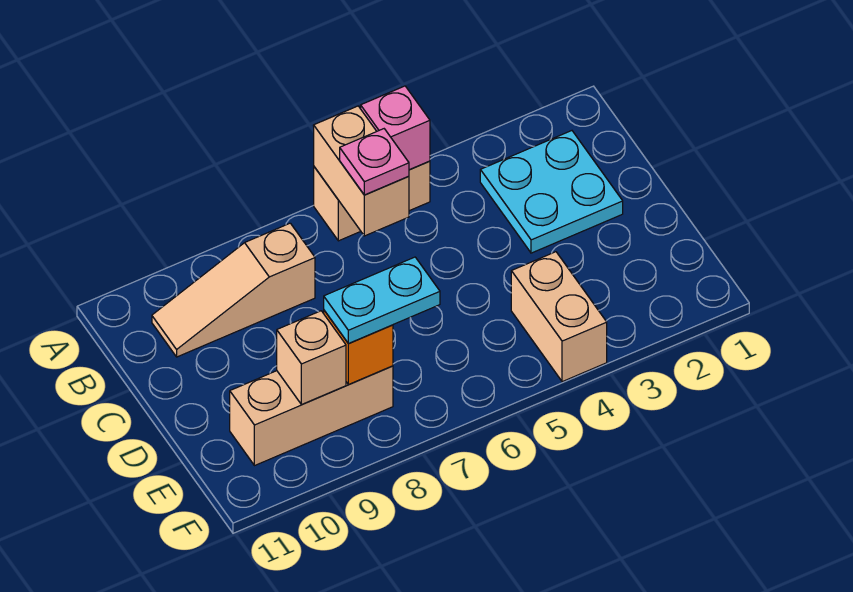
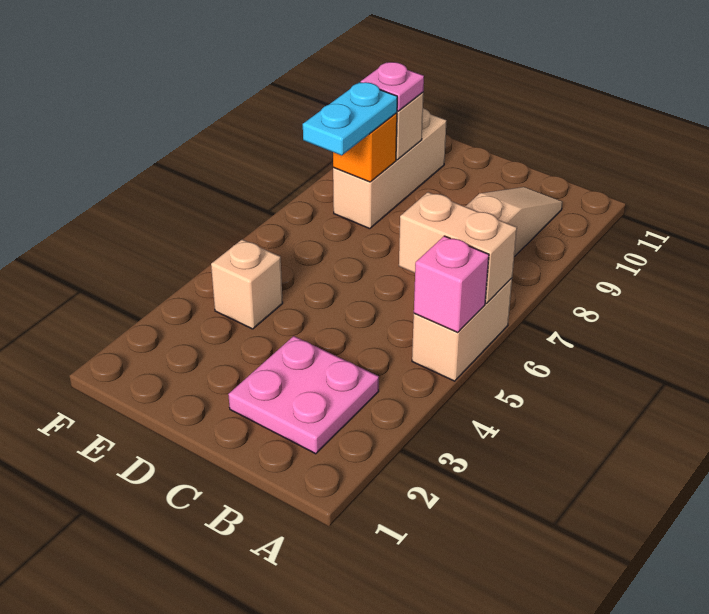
cyan plate B2:C3 level 1 -> pink plate B2:C3 level 1
pink plate B6 level 3 -> pink plate E9 level 3
tan brick E4:F4 level 1 -> tan brick E4 level 1

